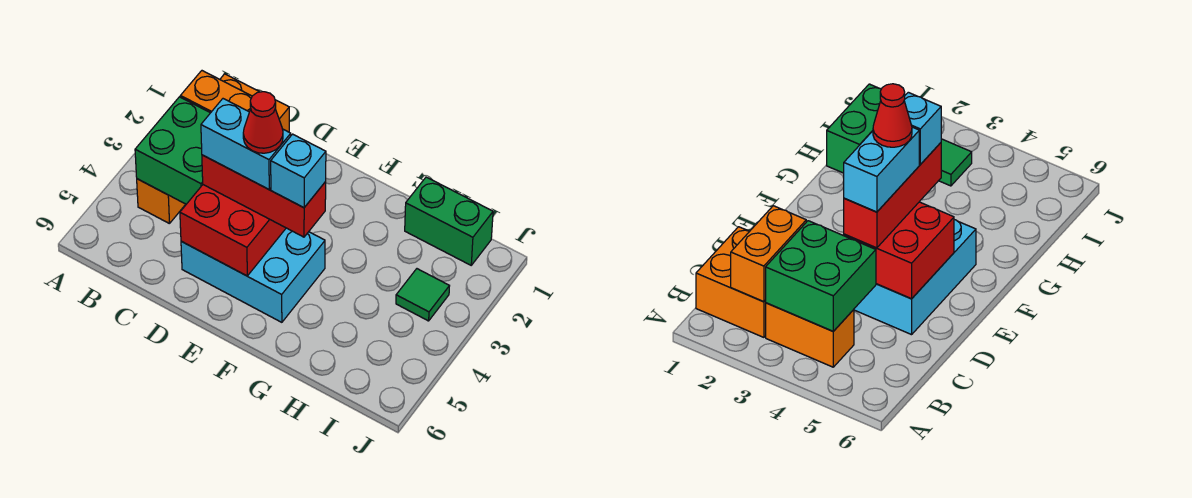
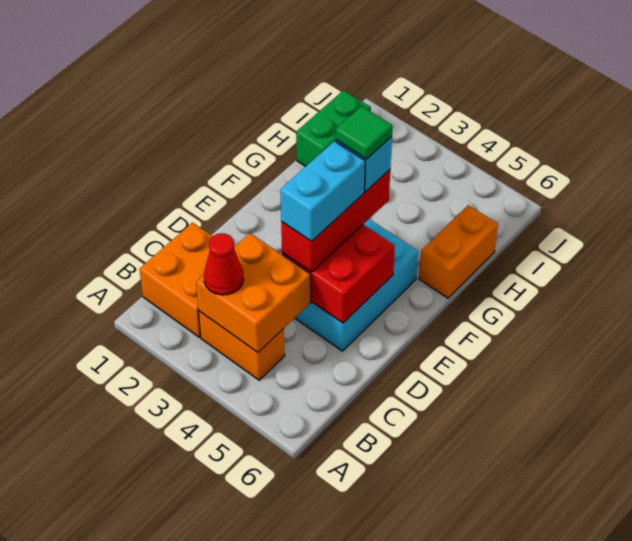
orange brick B2:C2 level 2 -> orange brick G6:H6 level 1
green brick B3:C4 level 2 -> orange brick B3:C4 level 2
red cone E4 level 5 -> red cone B3 level 3
green tile I3 level 1 -> green tile F4 level 5

